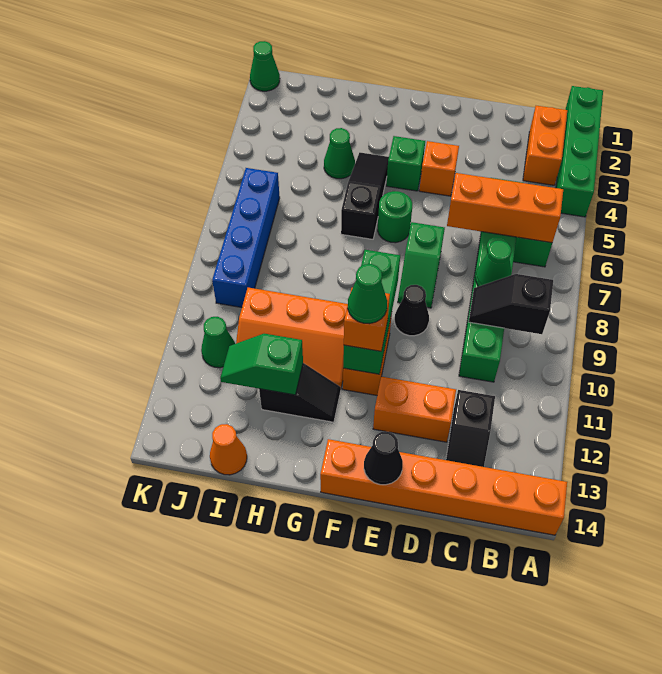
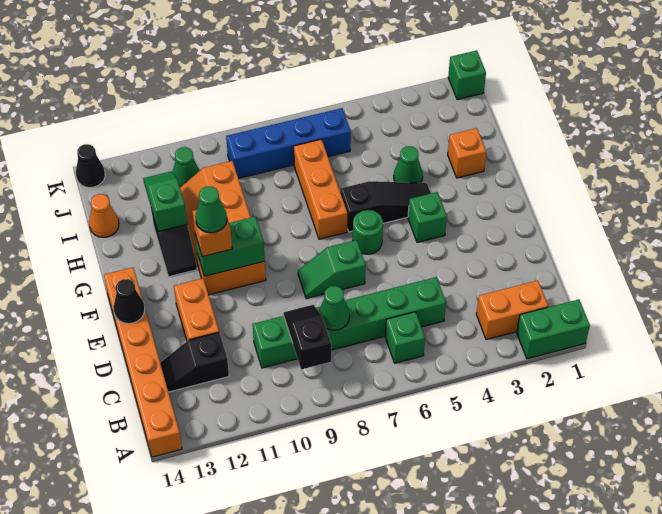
green brick A1:A4 level 1 -> green brick A1:A2 level 1
orange brick B6:D6 level 2 -> orange brick G7:I7 level 1
orange brick E4 level 1 -> orange brick H2 level 1
black cone E9 level 1 -> black cone K14 level 1
green brick F9:F11 level 2 -> green brick F10:F11 level 2
green cone K1 level 1 -> green brick K1 level 1

